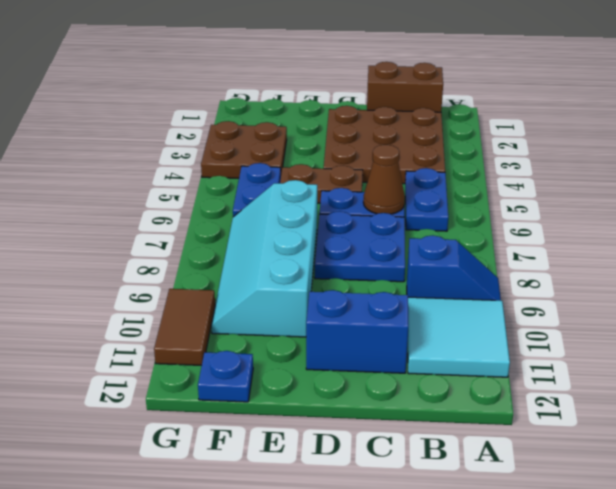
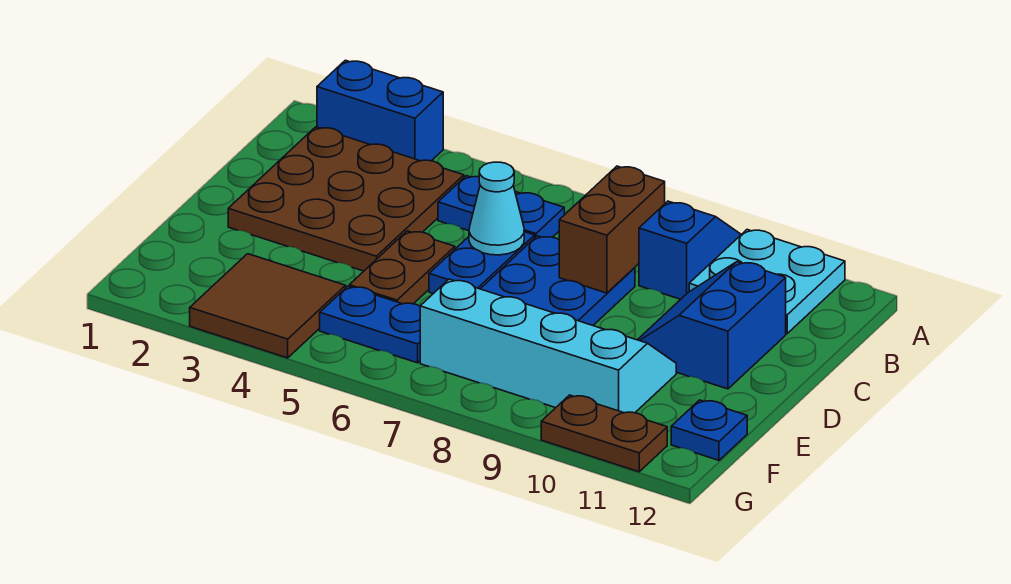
none -> blue brick A2:A3 level 1
cyan tile A10:B11 level 1 -> cyan plate A10:B11 level 1
brown brick B1:C1 level 1 -> brown brick B8:C8 level 2
brown cone C6 level 2 -> cyan cone C6 level 2
cyan slope E7:F10 level 1 top E -> cyan slope E7:F10 level 1 top F
brown plate F3:G4 level 1 -> brown tile F3:G4 level 1
brown tile G10:G11 level 1 -> brown plate G10:G11 level 1

